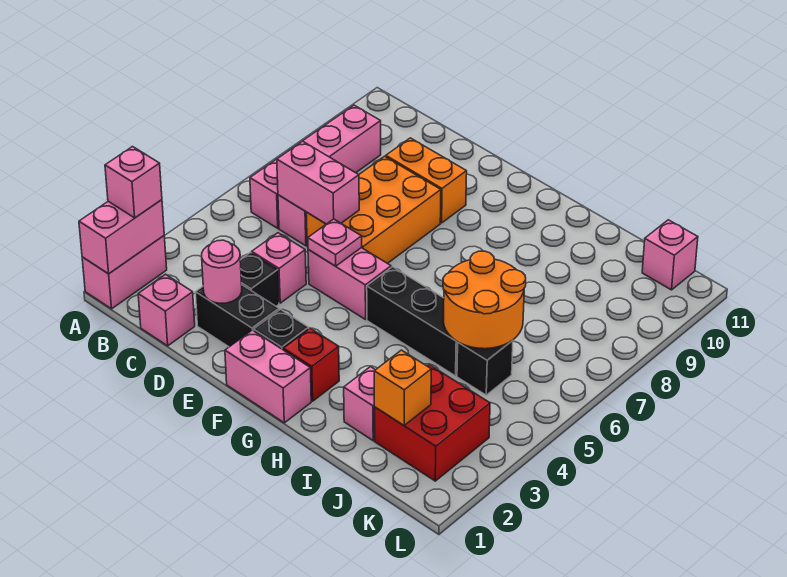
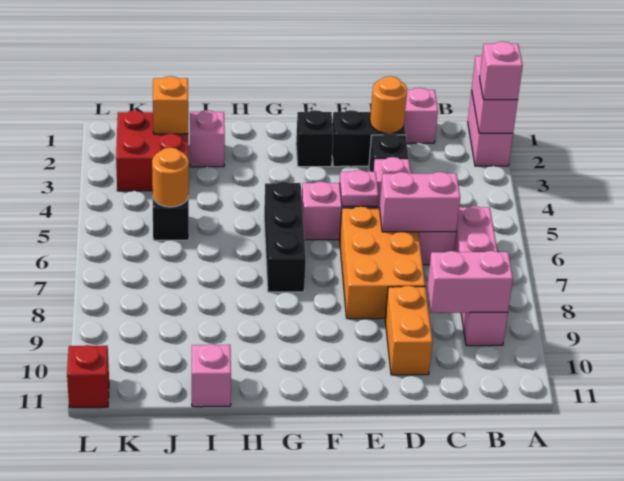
pink round brick D2 level 2 -> orange round brick D2 level 2
orange brick D9:E9 level 1 -> orange brick D9:D10 level 1
pink brick F1:G1 level 1 -> pink brick B9:C9 level 2
red brick G2 level 1 -> red brick L11 level 1
black brick G5:I5 level 1 -> black brick G5:G7 level 1
orange round brick I5:J6 level 2 -> orange round brick J5 level 2
pink brick K11 level 1 -> pink brick I11 level 1

